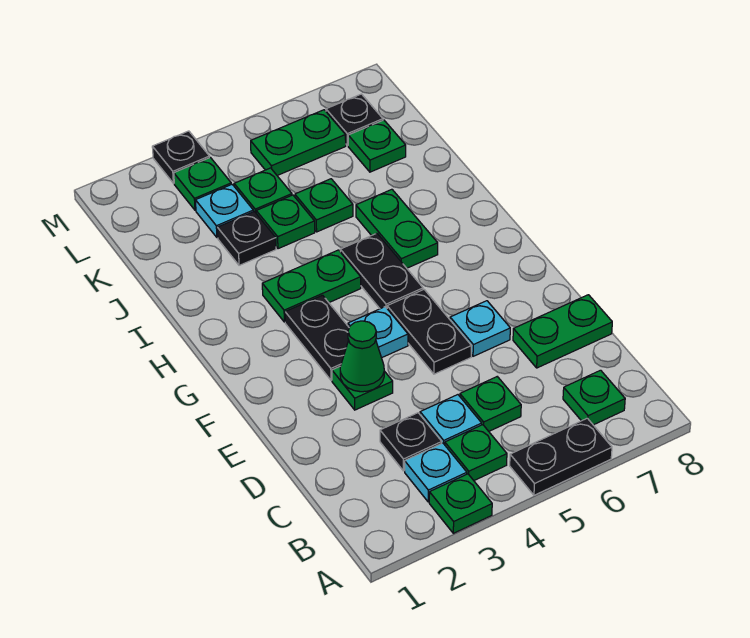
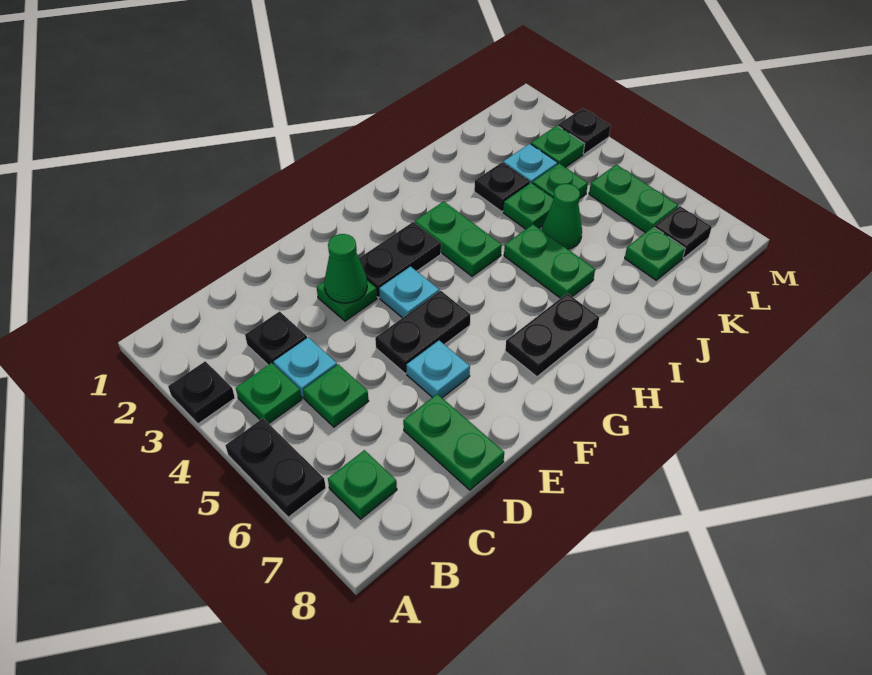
green plate A3 level 1 -> black plate A3 level 1
cyan plate B3 level 1 -> none
black plate G5:H5 level 1 -> black plate G7:H7 level 1
green plate H6:I6 level 1 -> green plate I5:I6 level 1
green plate J5 level 1 -> green cone J5 level 1

